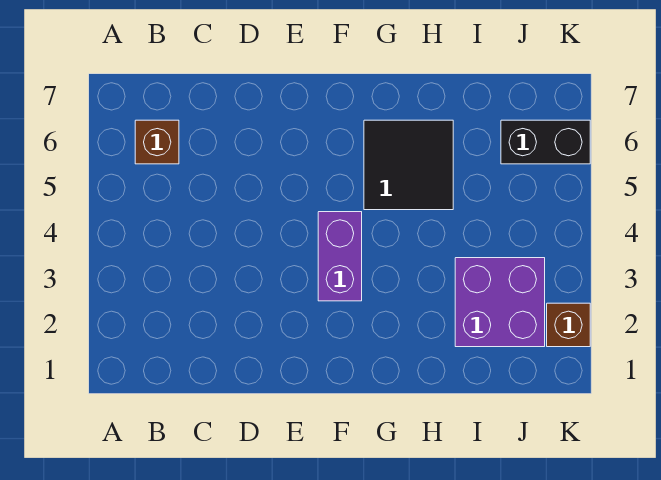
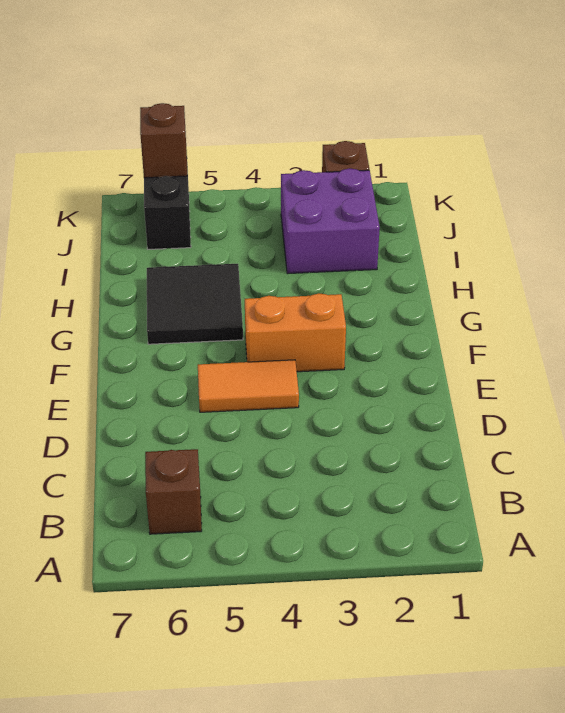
none -> orange tile E4:E5 level 1
purple brick F3:F4 level 1 -> orange brick F3:F4 level 1
none -> brown brick K6 level 2

